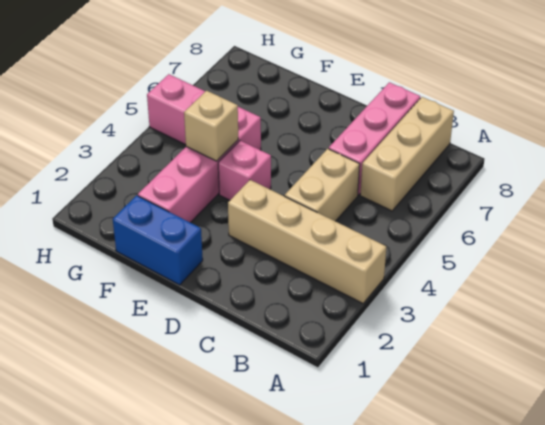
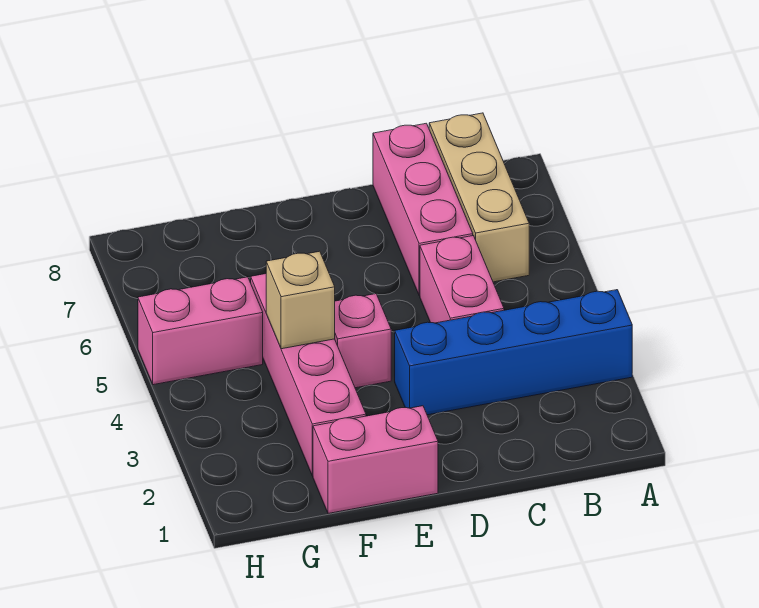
tan brick A3:D3 level 1 -> blue brick A3:D3 level 1
tan brick C4:C5 level 1 -> pink brick C4:C5 level 1
blue brick E1:F1 level 1 -> pink brick E1:F1 level 1

